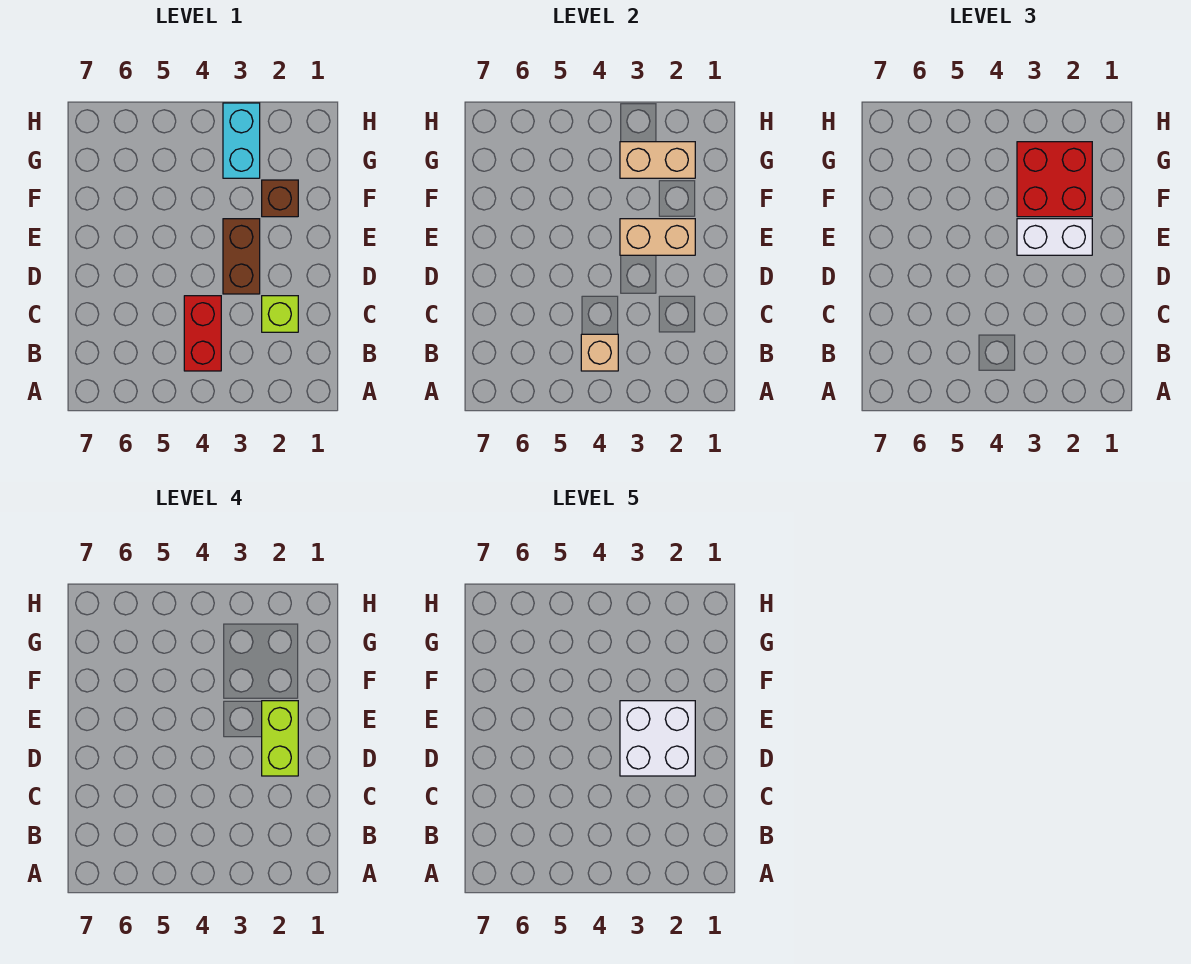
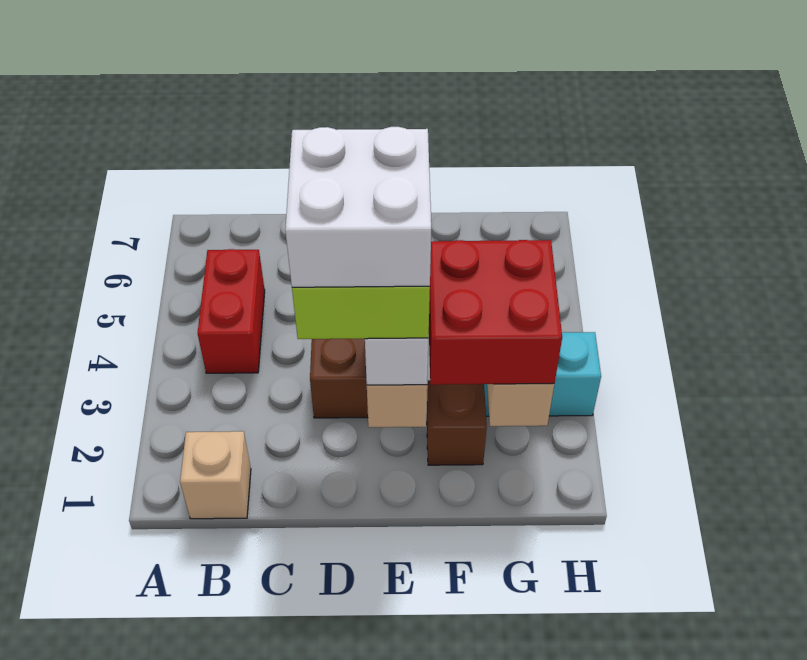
red brick B4:C4 level 1 -> red brick B4:B5 level 1
tan brick B4 level 2 -> tan brick B1 level 1
lime brick C2 level 1 -> none

